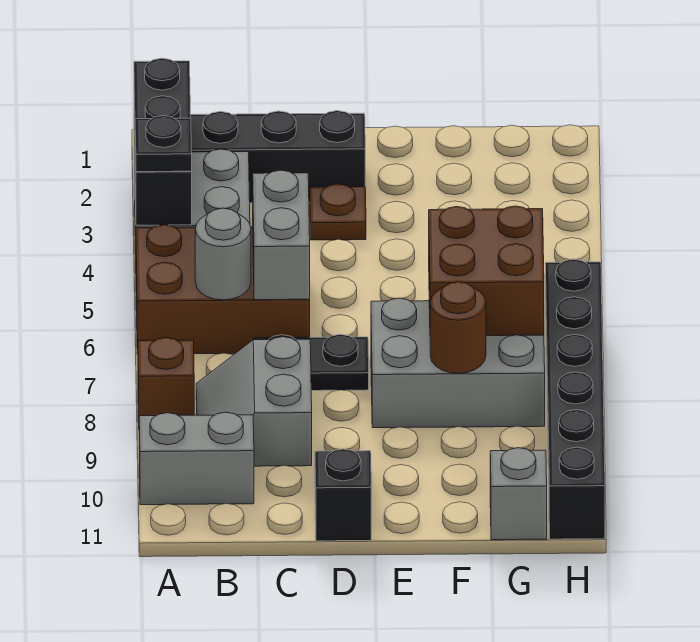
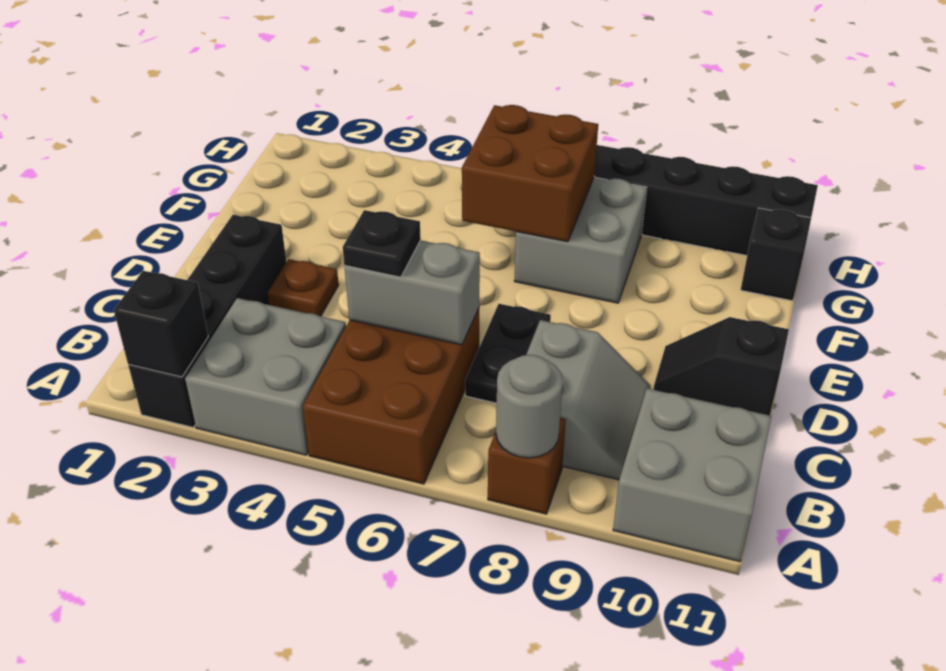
black brick A2:A4 level 2 -> black brick A2 level 2
black plate A4 level 3 -> black plate C5 level 3
grey brick A10:B10 level 1 -> grey brick A10:B11 level 1
grey round brick B6 level 2 -> grey round brick A8 level 2
grey slope B8:C9 level 1 top C -> grey slope B8:C9 level 1 top 8
grey brick E7:G8 level 1 -> grey brick F7:G8 level 1
brown round brick F8 level 2 -> none
grey brick G11 level 1 -> black brick G11 level 1

